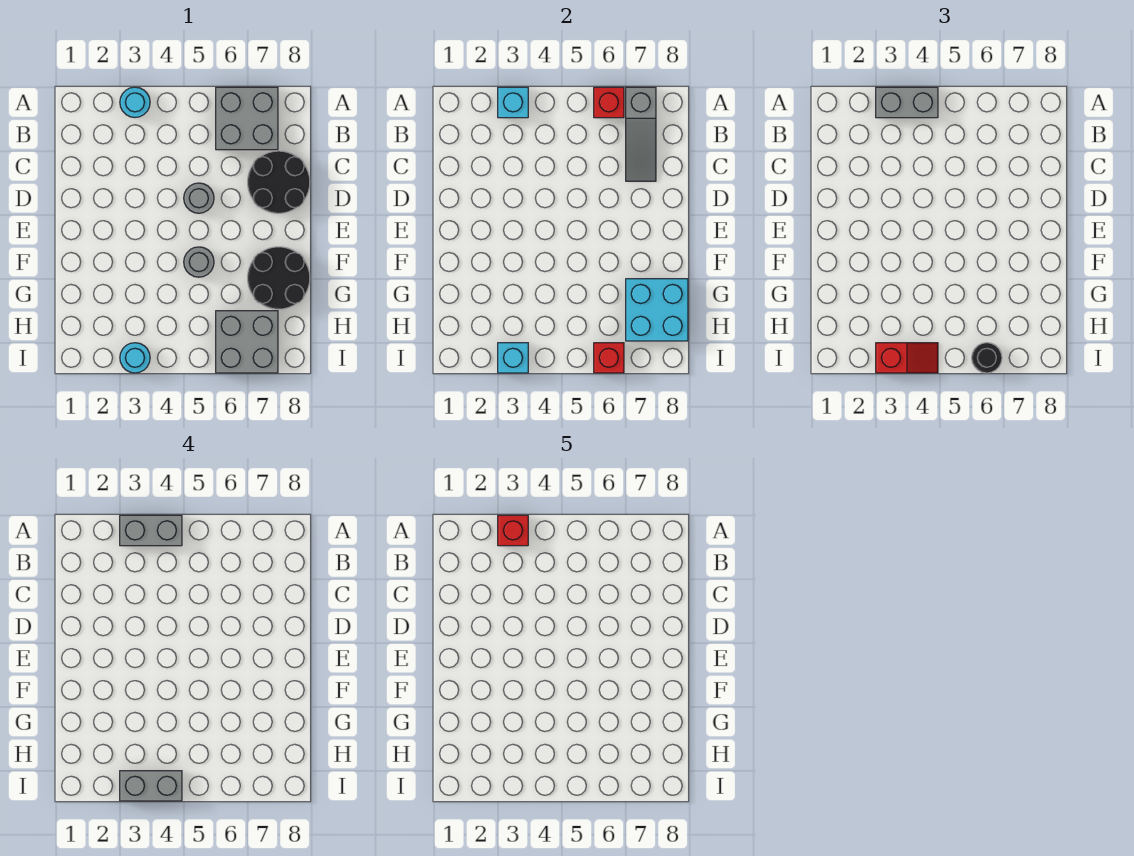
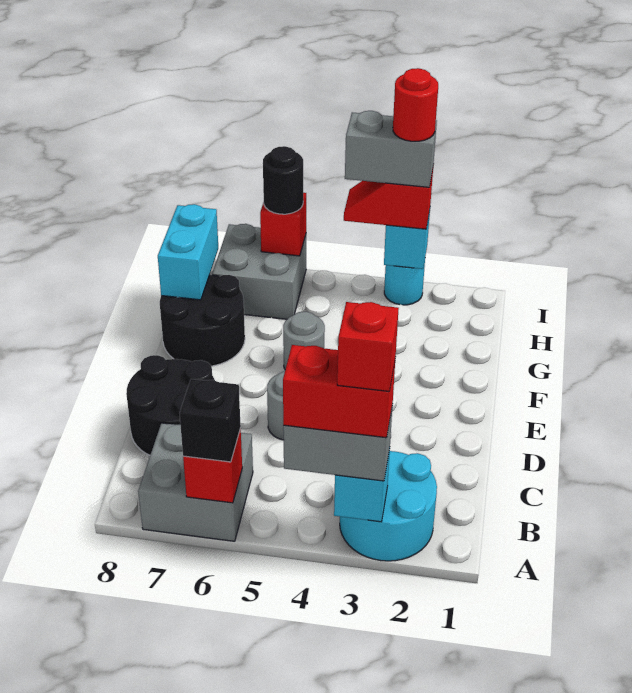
cyan round brick A3 level 1 -> cyan round brick A2:B3 level 1
grey brick A3:A4 level 4 -> red brick A3:A4 level 4
none -> black brick A6 level 3
grey slope A7:C7 level 2 top A -> none
cyan brick G7:H8 level 2 -> cyan brick G8:H8 level 2
none -> red round brick I3 level 5

